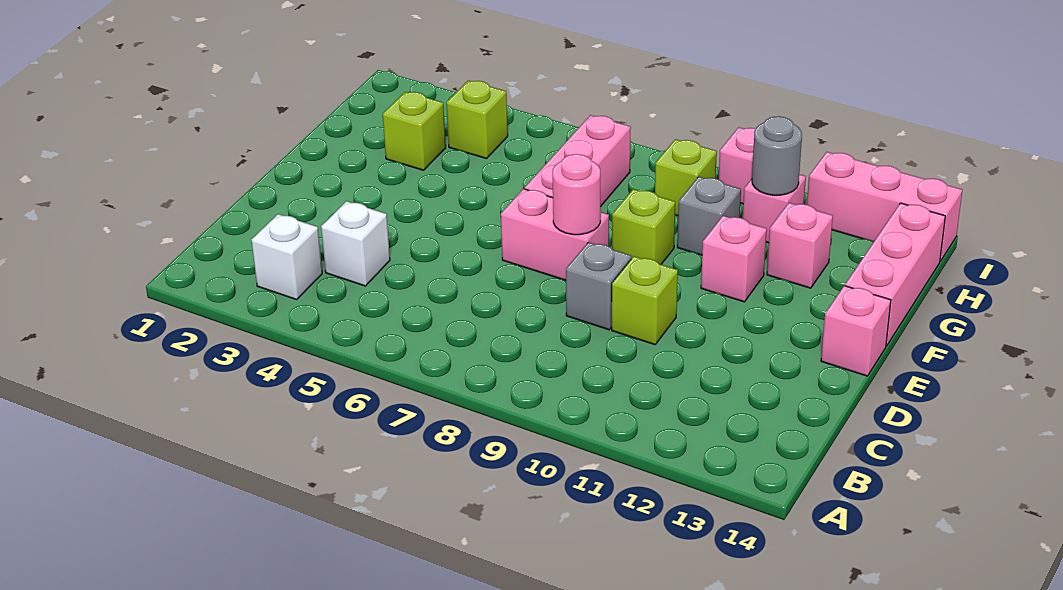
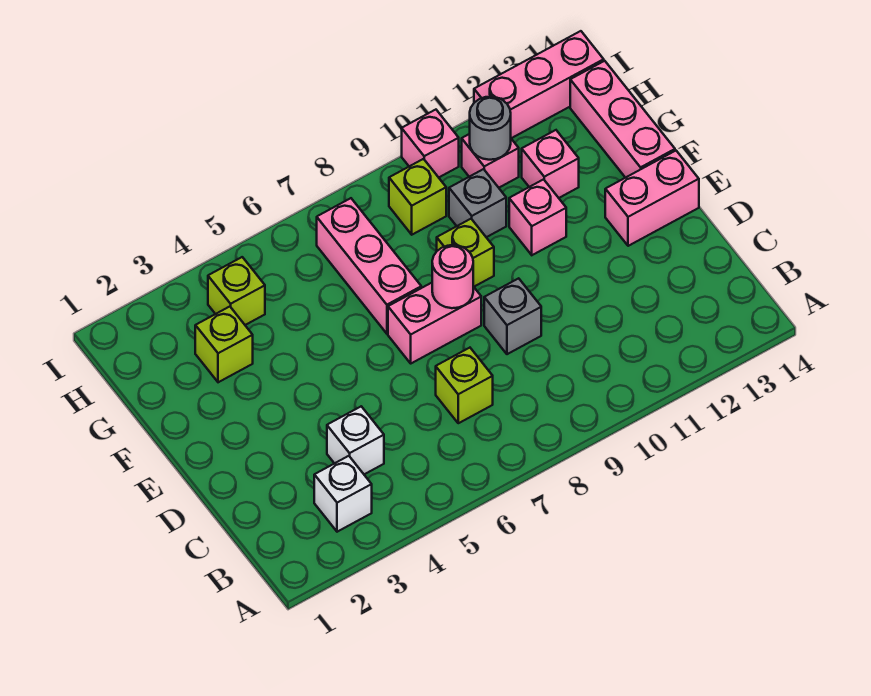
lime brick D10 level 1 -> lime brick C7 level 1
pink brick E14 level 1 -> pink brick E13:E14 level 1

